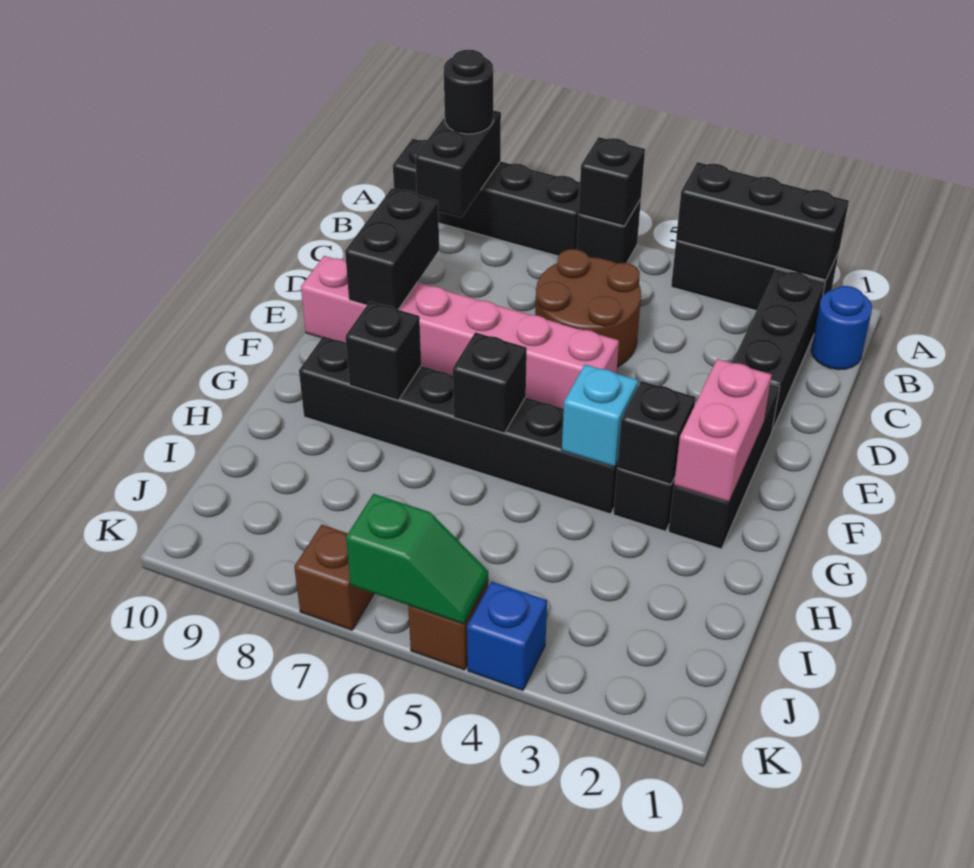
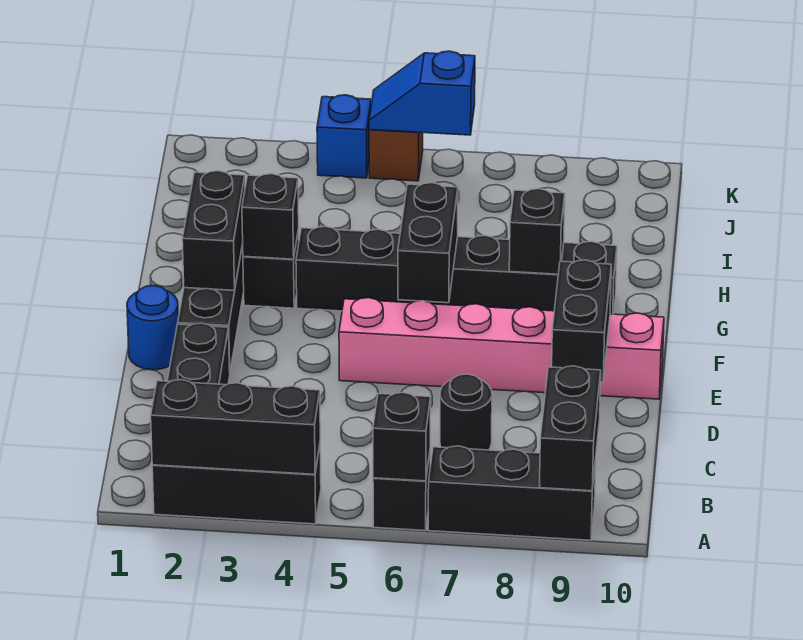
black brick A7:A10 level 1 -> black brick A7:A9 level 1
black round brick A9 level 3 -> black round brick C7 level 1
blue round brick B1 level 1 -> blue round brick E1 level 1
brown round brick C5:D6 level 1 -> none
pink brick F2:G2 level 2 -> black brick F2:G2 level 2
cyan brick G4 level 2 -> none
black brick G6 level 2 -> black brick F6:G6 level 2
green slope K5:K6 level 2 top 6 -> blue slope K5:K6 level 2 top 6
brown brick K7 level 1 -> none

